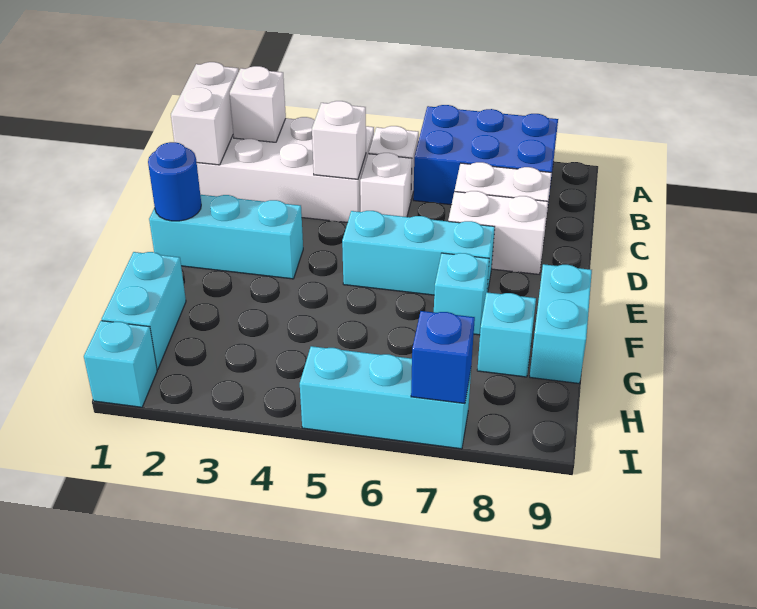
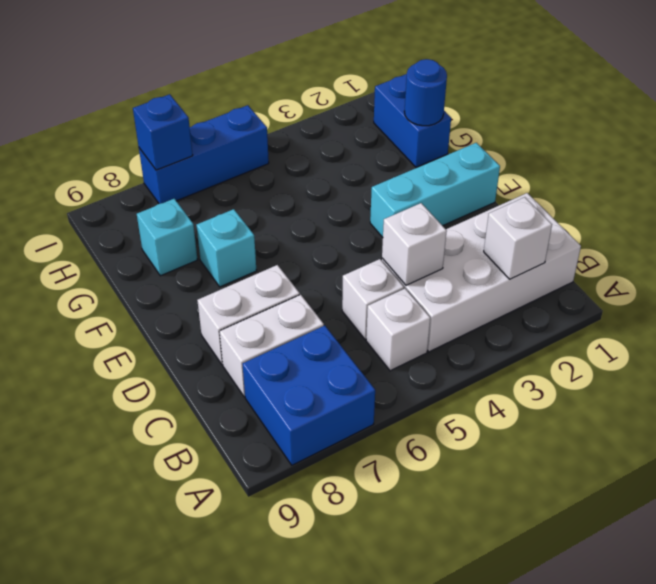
blue brick A6:B8 level 1 -> blue brick A7:B8 level 1
white brick B1:C1 level 2 -> none
blue round brick E1 level 2 -> blue round brick G1 level 2
cyan brick E5:E7 level 1 -> none
cyan brick F9:G9 level 1 -> none
cyan brick G1:H1 level 1 -> blue brick G1:H1 level 1
cyan brick I1 level 1 -> none
cyan brick I5:I7 level 1 -> blue brick I5:I7 level 1

